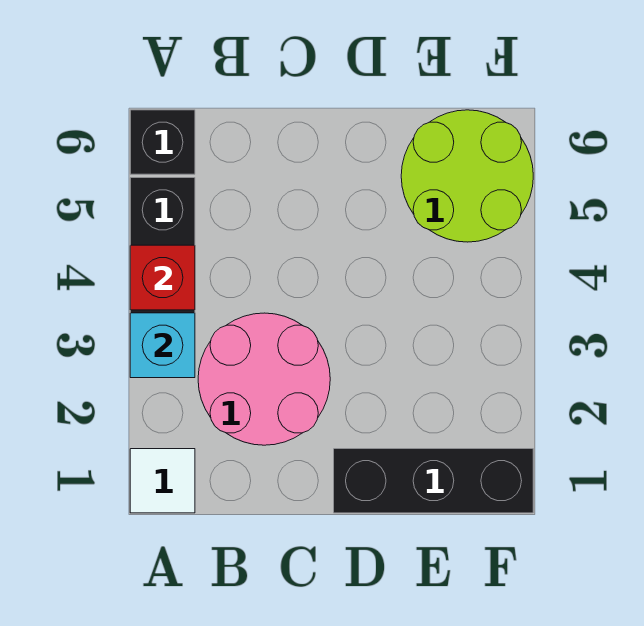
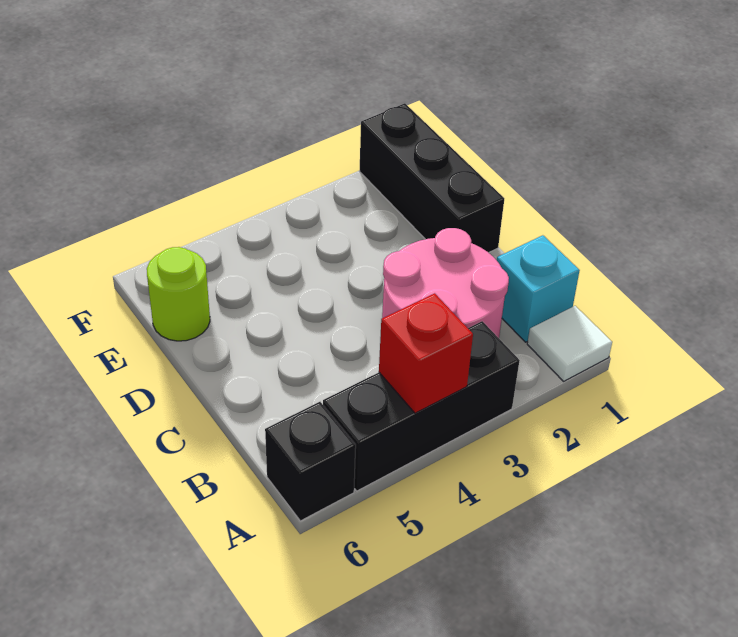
cyan brick A3 level 2 -> cyan brick B1 level 1
lime round brick E5:F6 level 1 -> lime round brick E6 level 1

